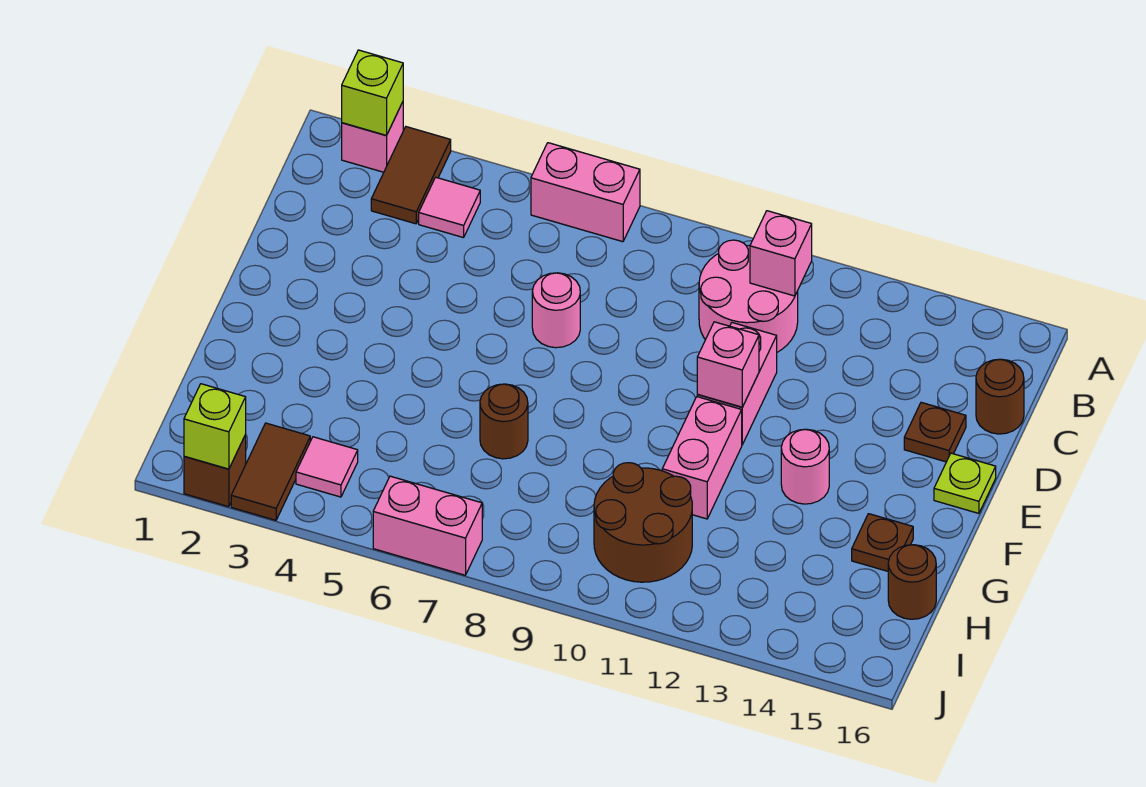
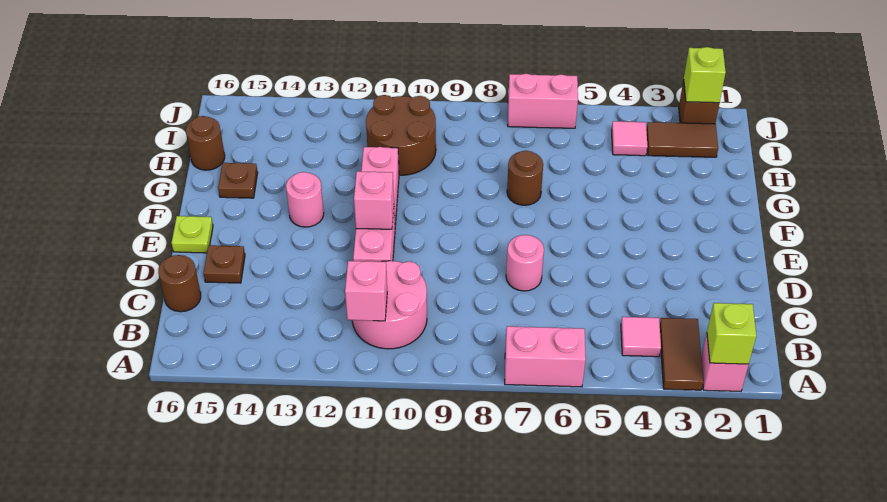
brown tile I3:J3 level 1 -> brown tile I2:I3 level 1

